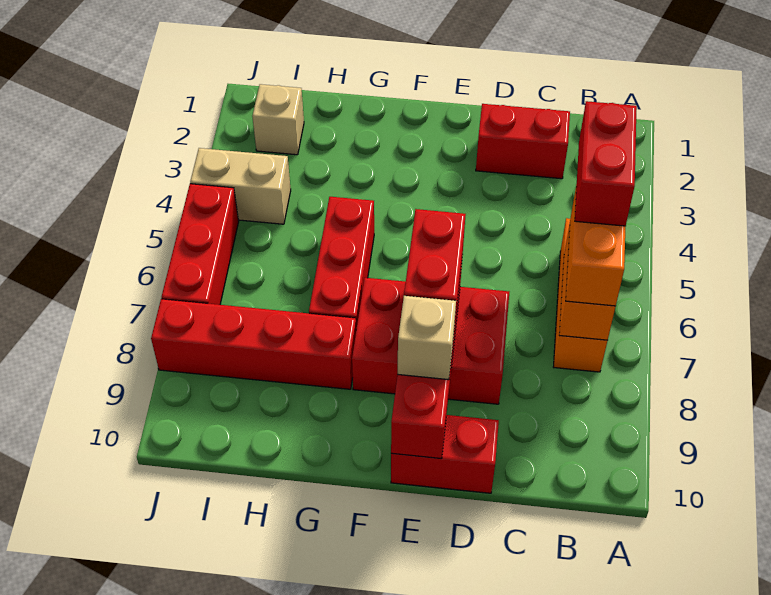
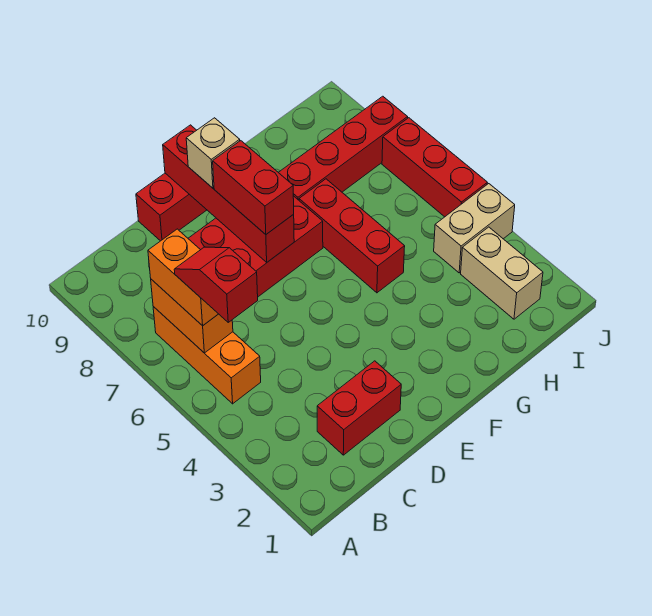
red brick B5:B6 level 4 -> red slope B5:B6 level 4 top 5
tan brick I2 level 1 -> tan brick I2:I3 level 1

